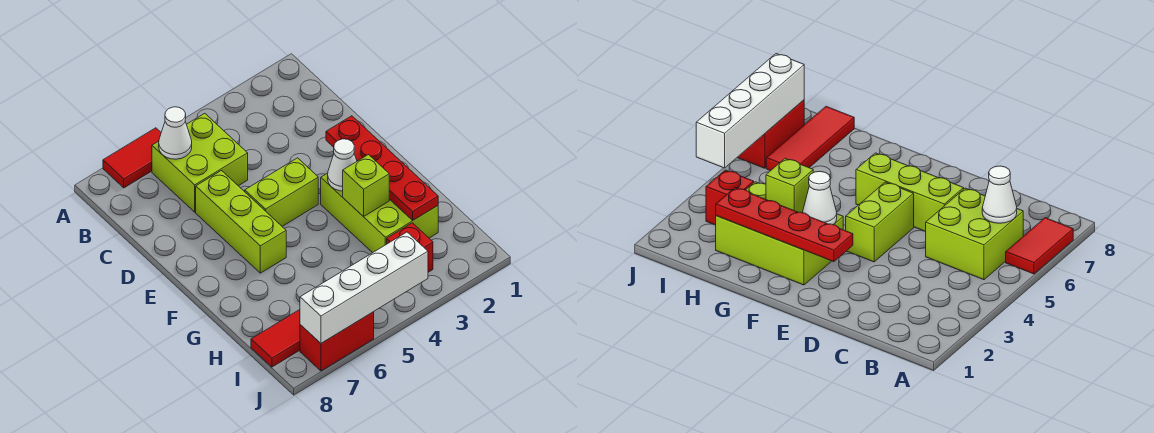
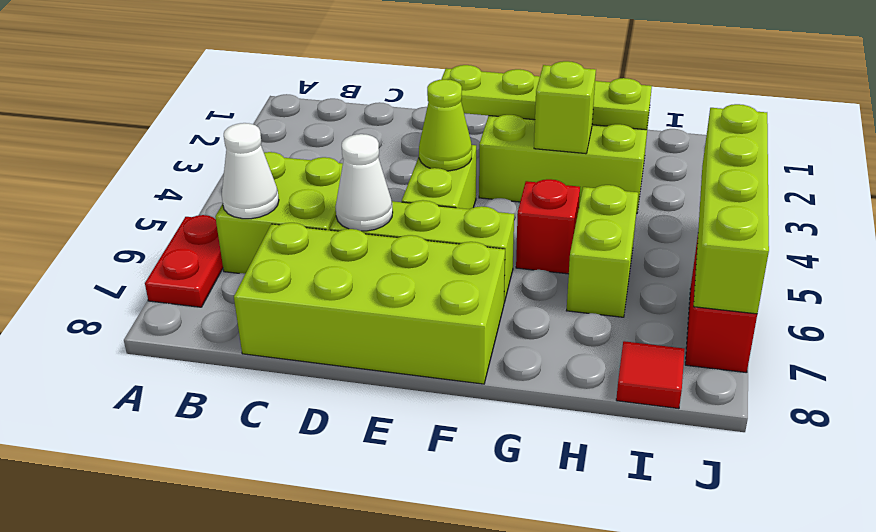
red tile A6:A7 level 1 -> red plate A6:A7 level 1
none -> lime brick C7:F8 level 1
red plate E2:H2 level 2 -> lime plate E2:H2 level 2
none -> lime cone E4 level 2
white cone F3 level 2 -> white cone D6 level 2
none -> lime brick H5:H6 level 1
red brick I3 level 1 -> red brick G5 level 1
red tile I6:I8 level 1 -> red tile I8 level 1
white brick J4:J7 level 2 -> lime brick J4:J7 level 2

